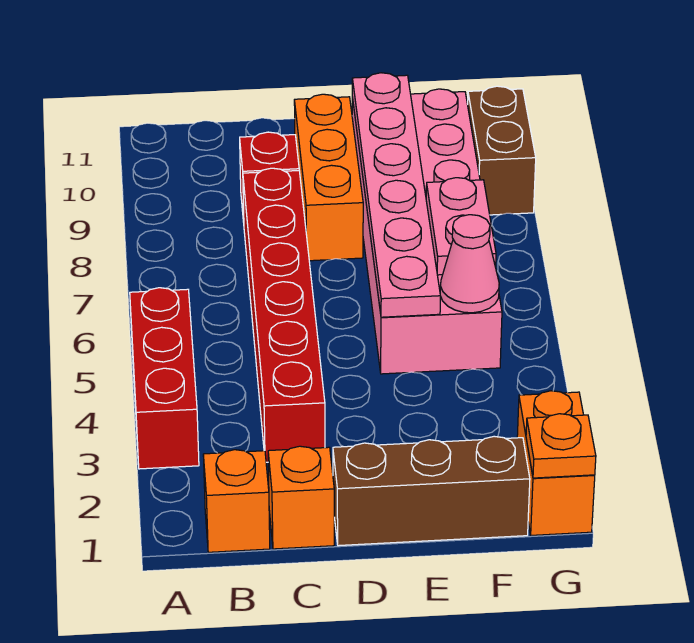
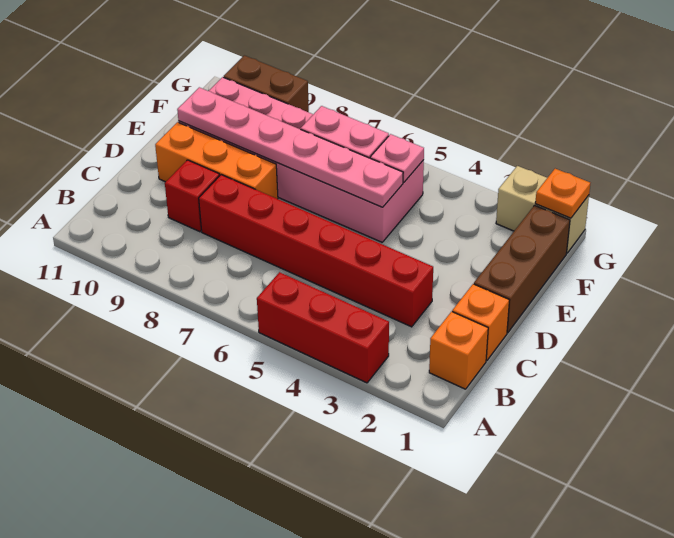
pink cone F5 level 2 -> pink plate F5 level 2
orange brick G1:G2 level 1 -> tan brick G1:G2 level 1

